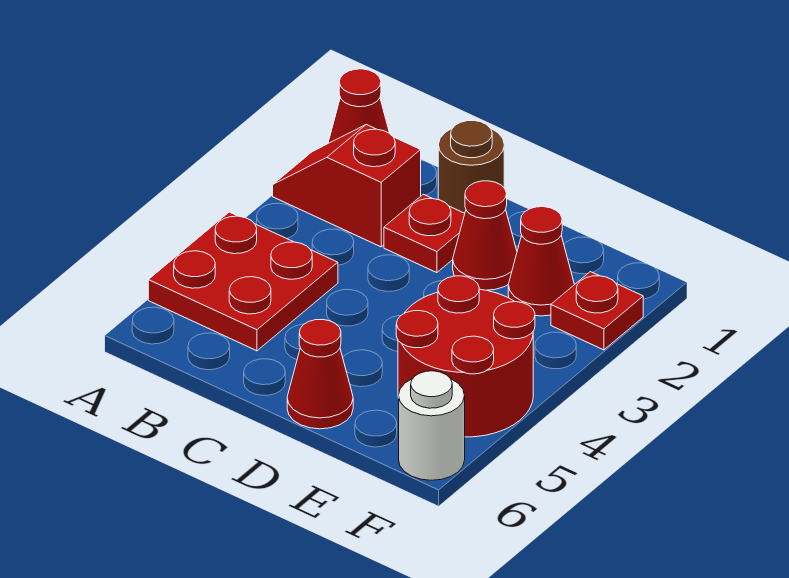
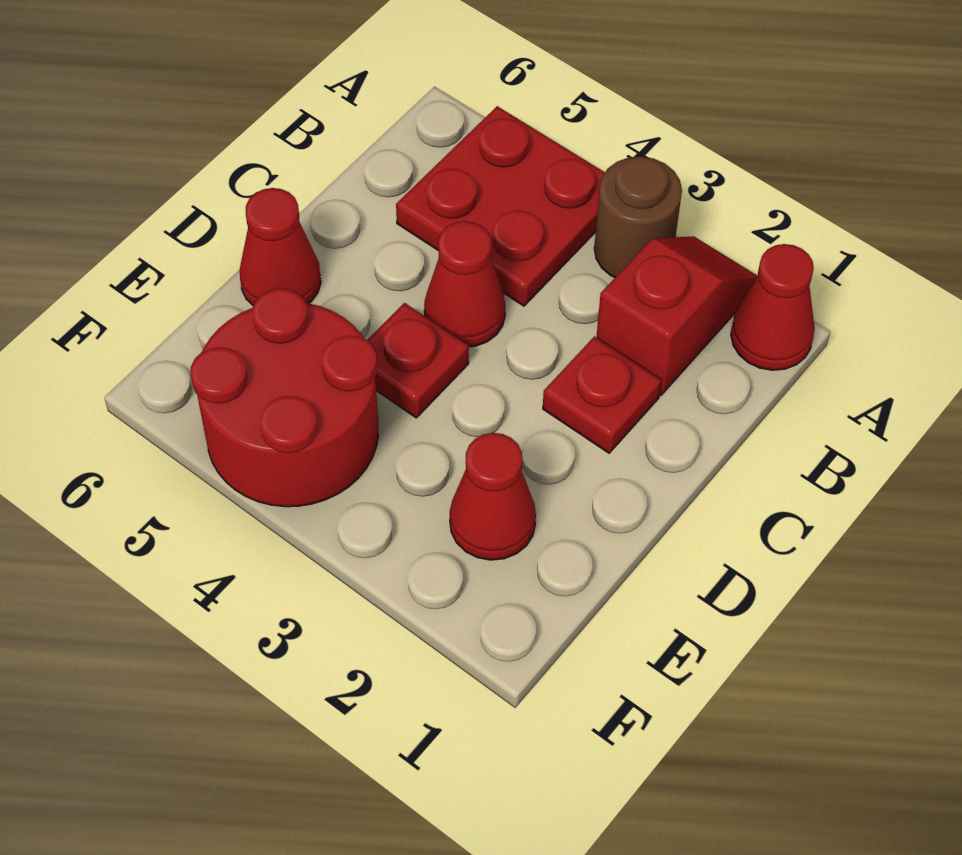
brown round brick C1 level 1 -> brown round brick A3 level 1
red cone D2 level 1 -> red cone C4 level 1
red plate F2 level 1 -> red plate D4 level 1
white round brick F6 level 1 -> none

